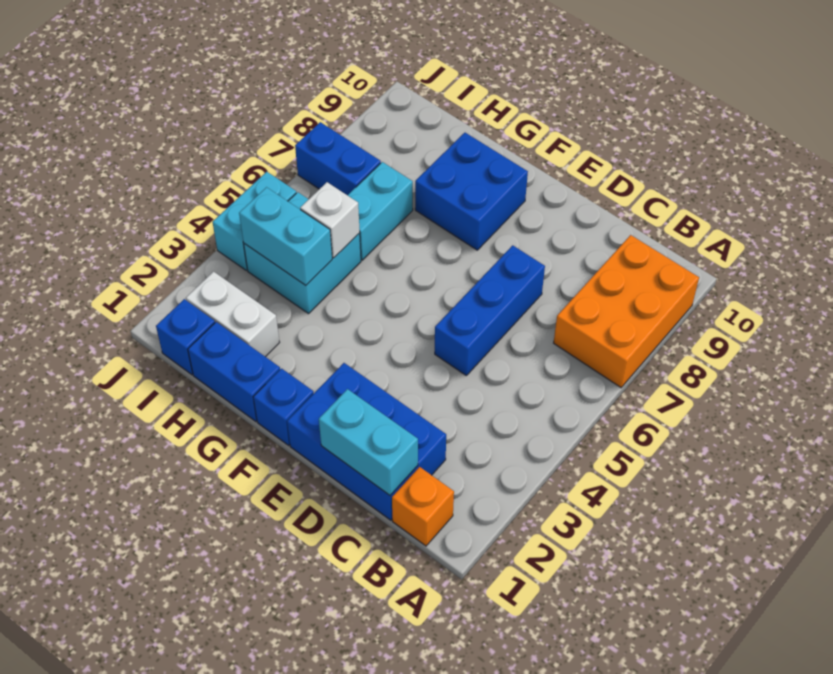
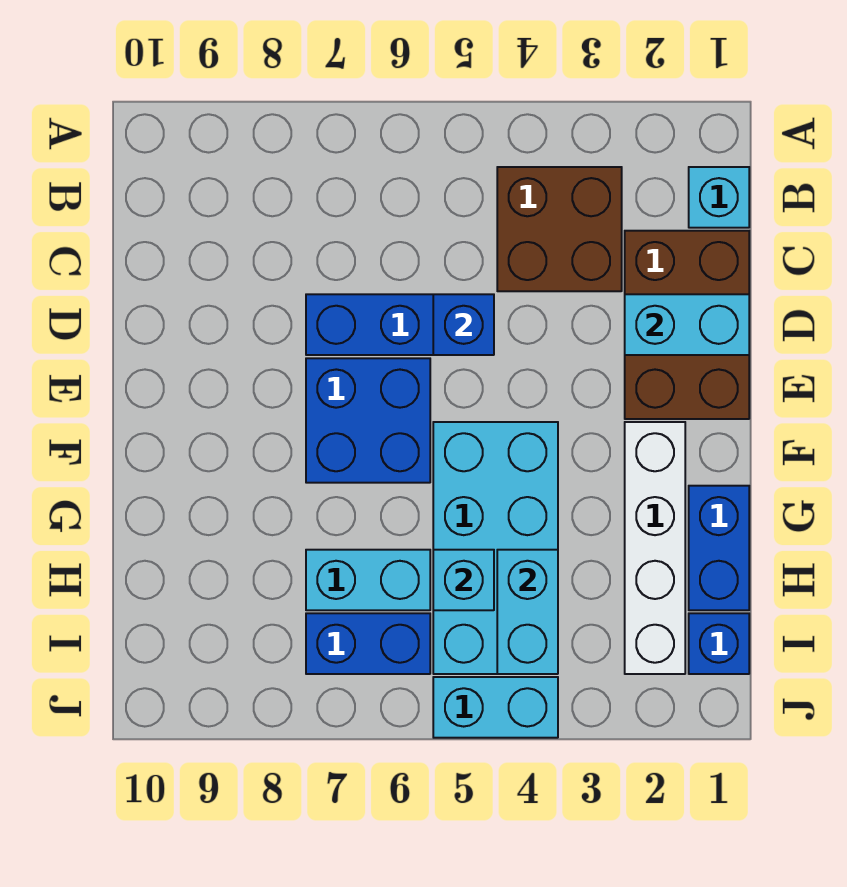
orange brick A7:B9 level 1 -> none
orange brick B1 level 1 -> cyan brick B1 level 1
none -> brown brick B3:C4 level 1
blue brick C1:E2 level 1 -> brown brick C1:E2 level 1
cyan brick C1:D1 level 2 -> cyan brick D1:D2 level 2
blue brick F1 level 1 -> blue brick D5 level 2
blue brick F8:G9 level 1 -> blue brick E6:F7 level 1
white brick H2:I2 level 1 -> white brick F2:I2 level 1
cyan brick H4:I5 level 1 -> cyan brick F4:I5 level 1
white brick H5 level 2 -> cyan brick H5 level 2
blue brick I7:J7 level 1 -> blue brick I6:I7 level 1

